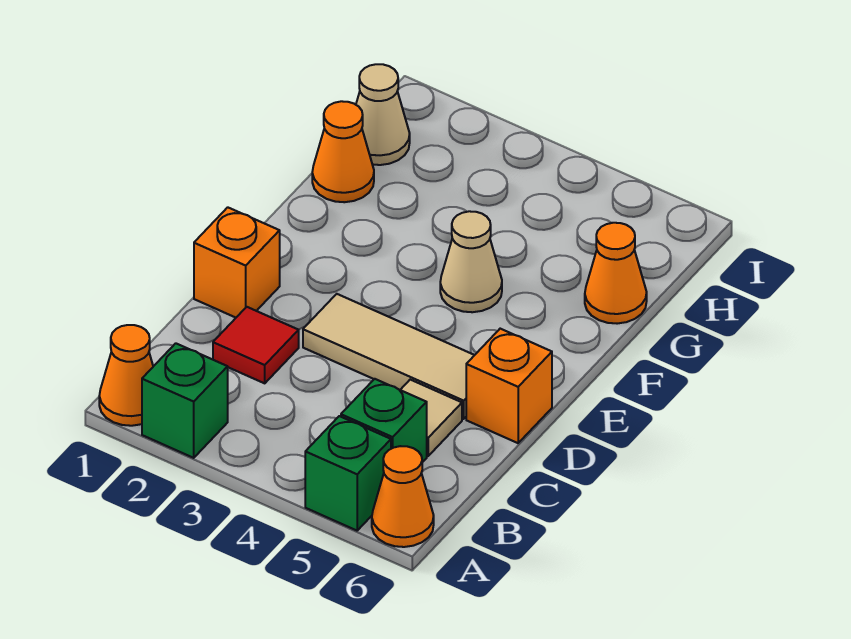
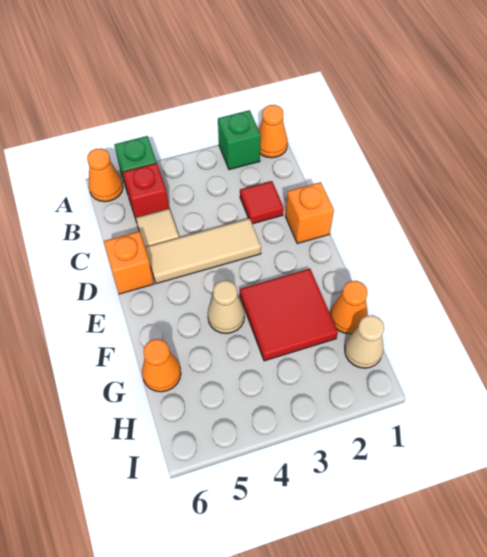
green brick B5 level 1 -> red brick B5 level 1
none -> red tile F2:G3 level 1

